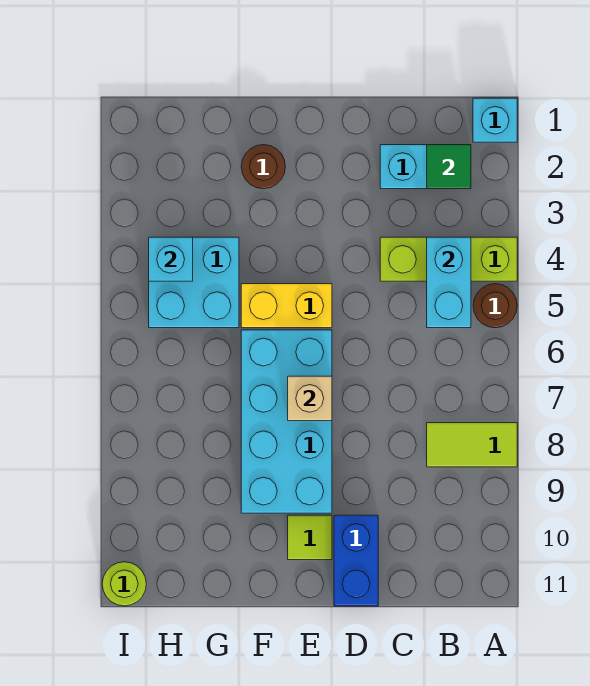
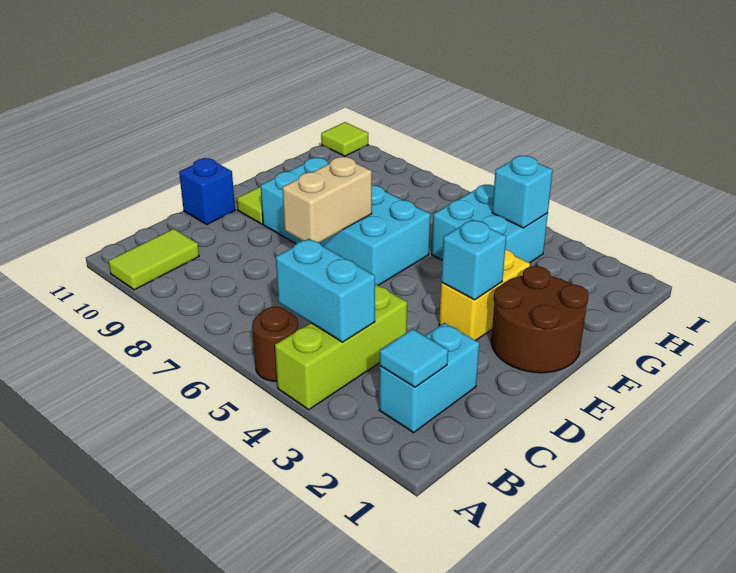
cyan brick A1 level 1 -> cyan brick E3 level 2
lime tile A8:B8 level 1 -> lime tile A10:B10 level 1
green tile B2 level 2 -> cyan tile B2 level 2
blue brick D10:D11 level 1 -> blue brick D11 level 1
yellow brick E5:F5 level 1 -> yellow brick E3:F3 level 1
tan brick E7 level 2 -> tan brick D7:E7 level 2
brown round brick F2 level 1 -> brown round brick E1:F2 level 1
lime round brick I11 level 1 -> lime tile I11 level 1

